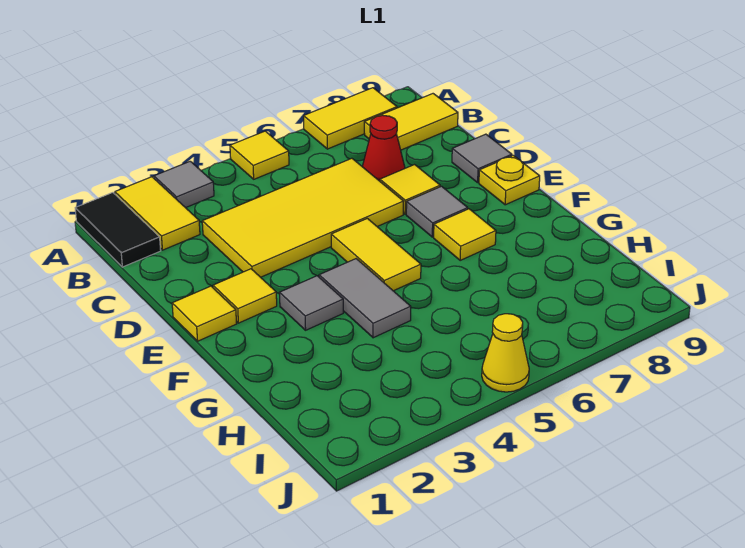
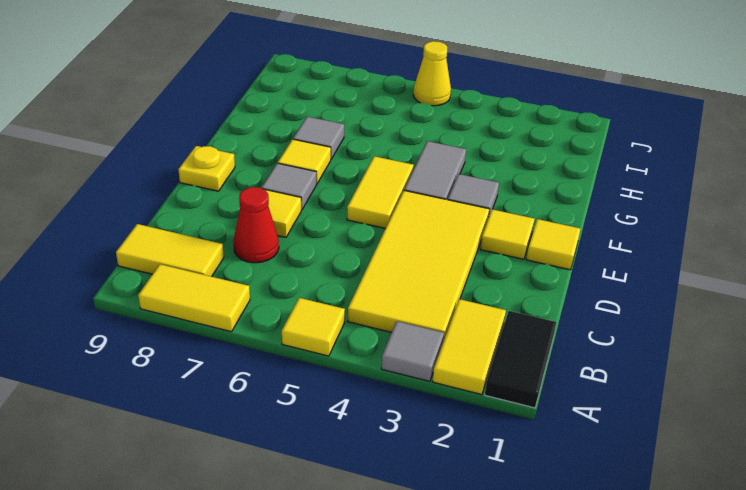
yellow tile C3:D6 level 1 -> yellow tile B3:E4 level 1
grey tile D9 level 1 -> grey tile G7 level 1

